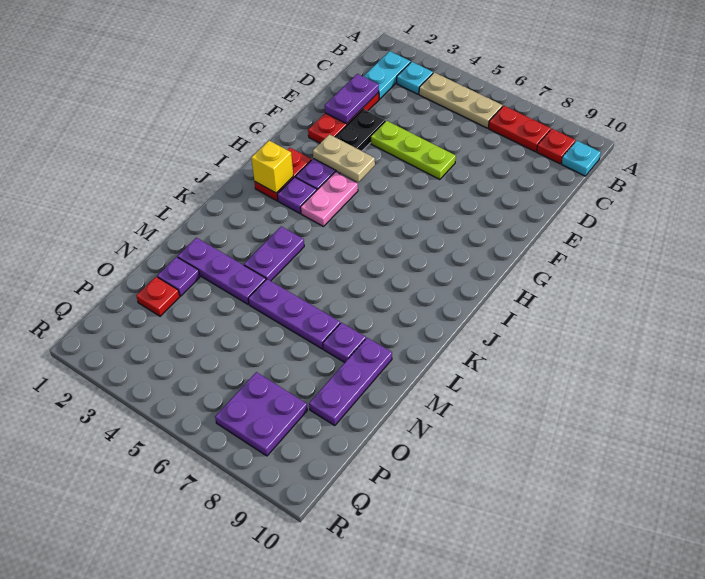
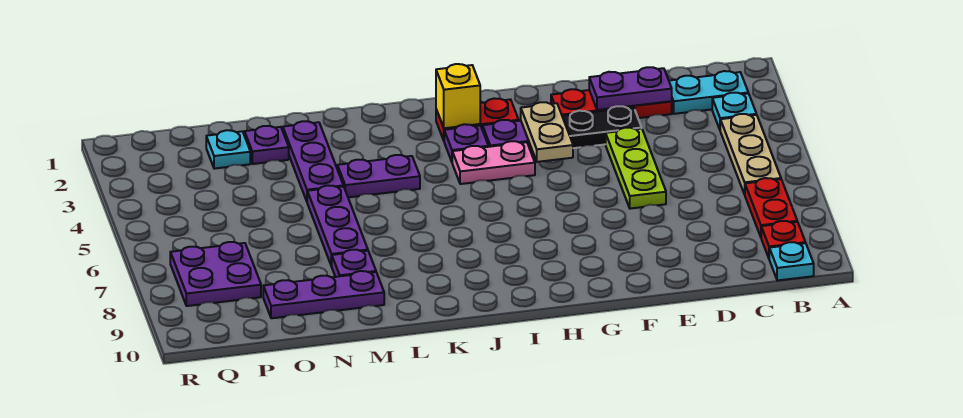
red plate O2 level 1 -> cyan plate O2 level 1

